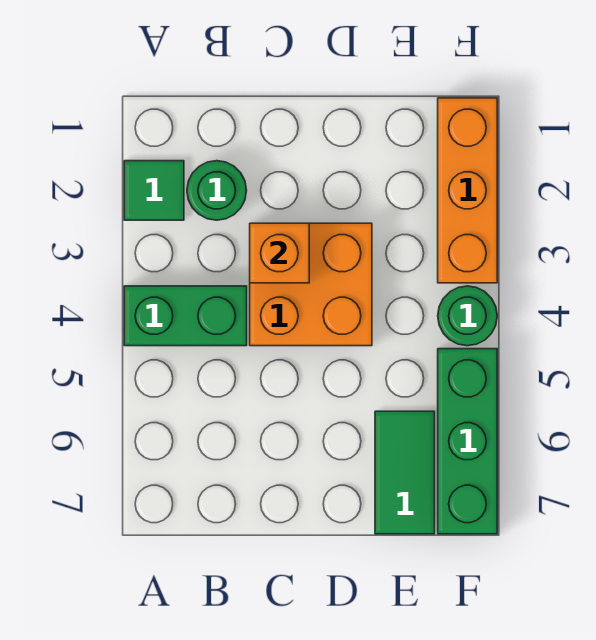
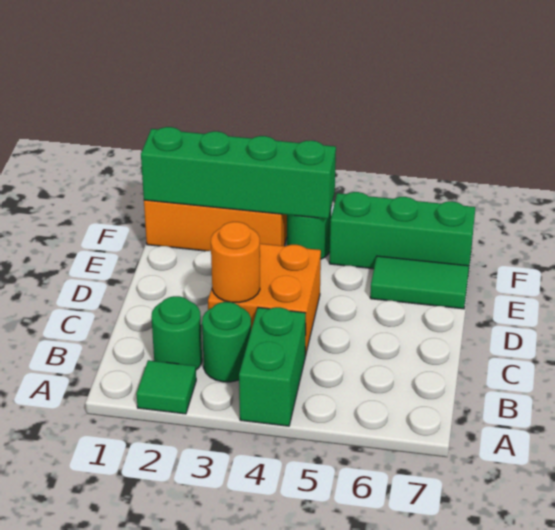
none -> green round brick B3 level 1
orange brick C3 level 2 -> orange round brick C3 level 2
none -> green brick F1:F4 level 2

